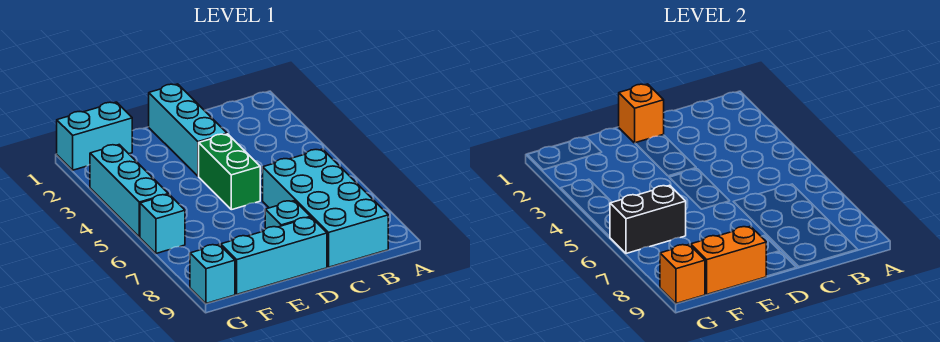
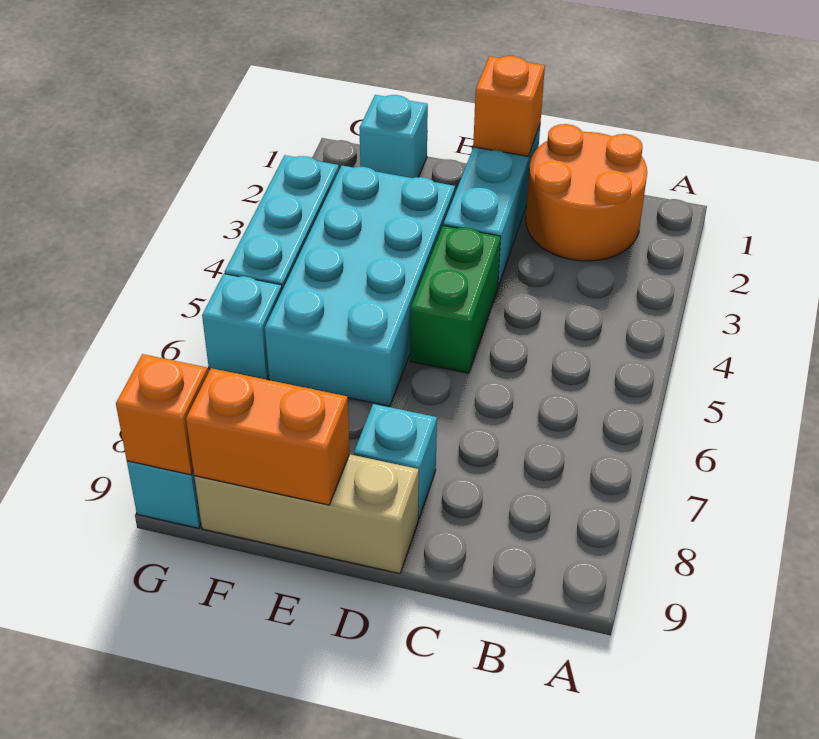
none -> orange round brick B1:C2 level 1
cyan brick B6:C9 level 1 -> cyan brick E3:F6 level 1
cyan brick D9:F9 level 1 -> tan brick D9:F9 level 1
cyan brick F1:G1 level 1 -> cyan brick F1 level 1
black brick F6:G6 level 2 -> none

